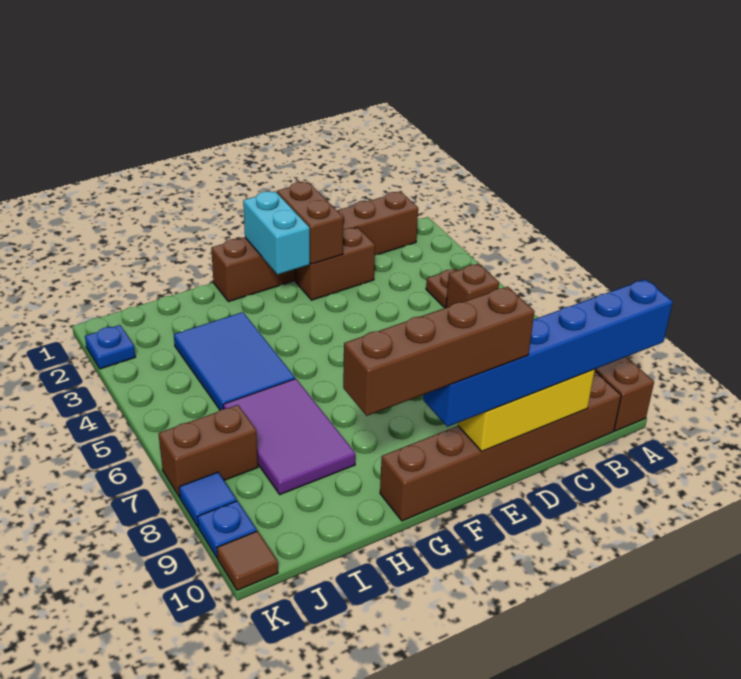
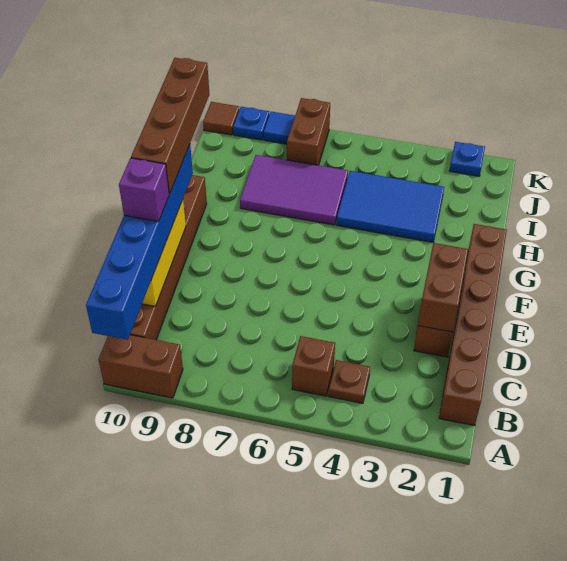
none -> purple brick D10 level 4
brown brick E1:E2 level 2 -> brown brick D2:E2 level 2
cyan brick F1:F2 level 2 -> none

